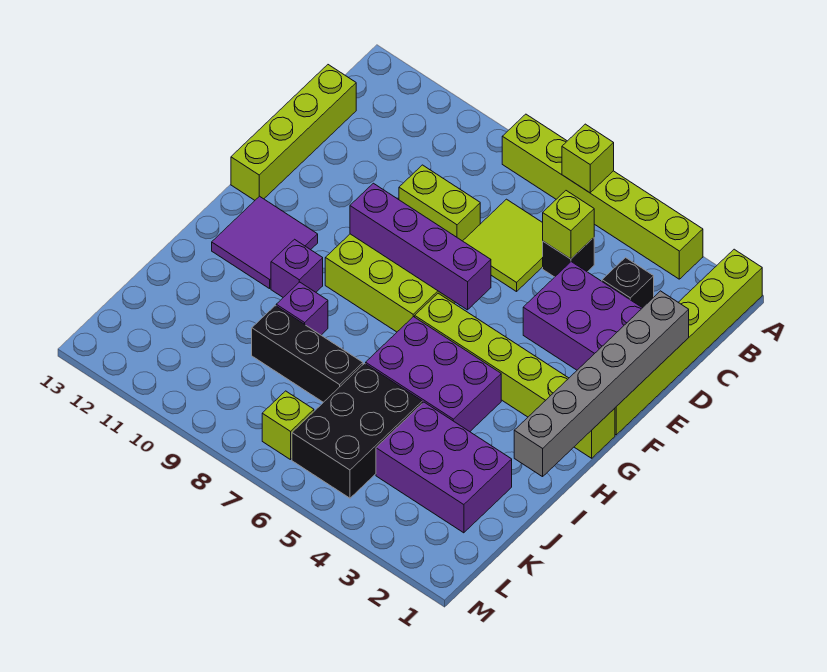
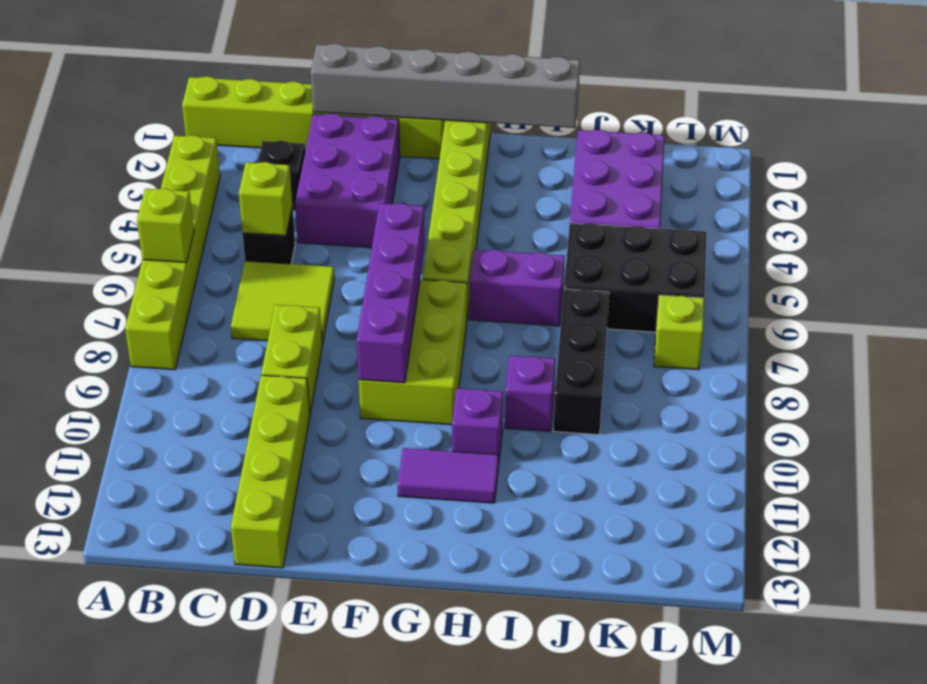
lime brick C13:F13 level 1 -> lime brick D10:D13 level 1
purple tile G11:H12 level 1 -> purple tile G11:H11 level 1
purple brick H4:I6 level 1 -> purple brick H6:I6 level 1

